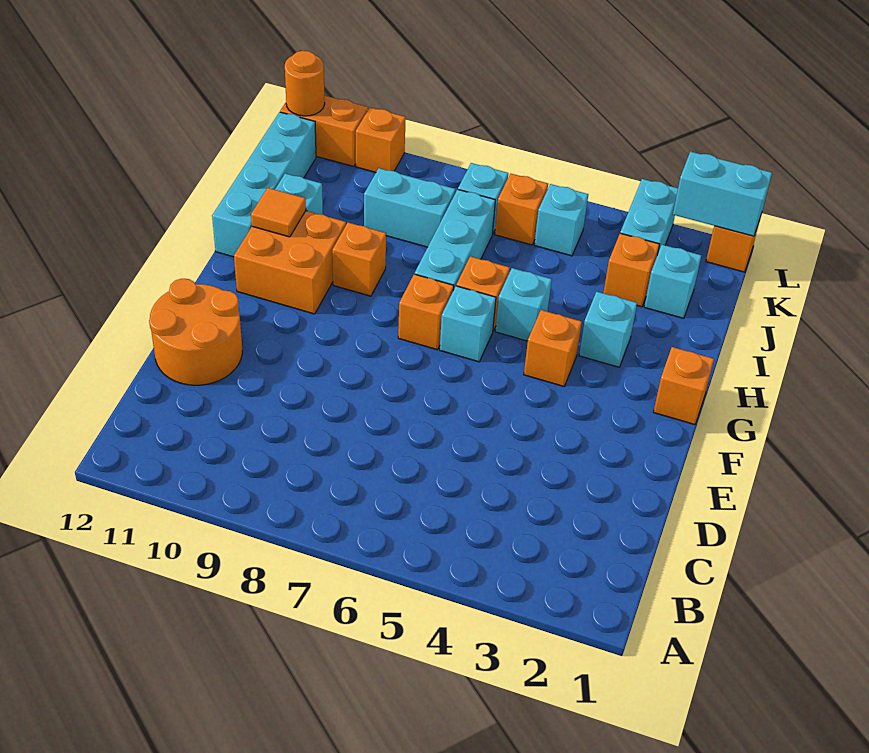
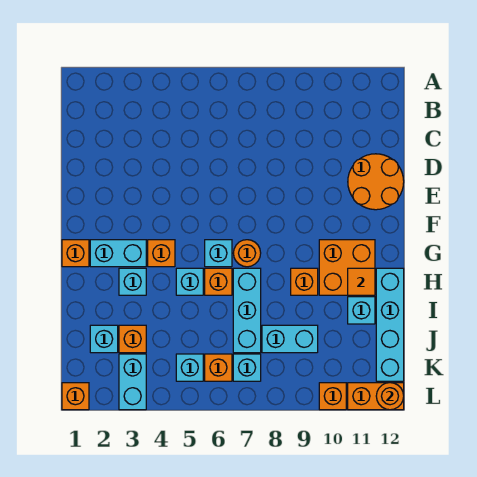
orange brick G7 level 1 -> orange round brick G7 level 1
cyan brick L1:L2 level 2 -> cyan brick G2:G3 level 1

